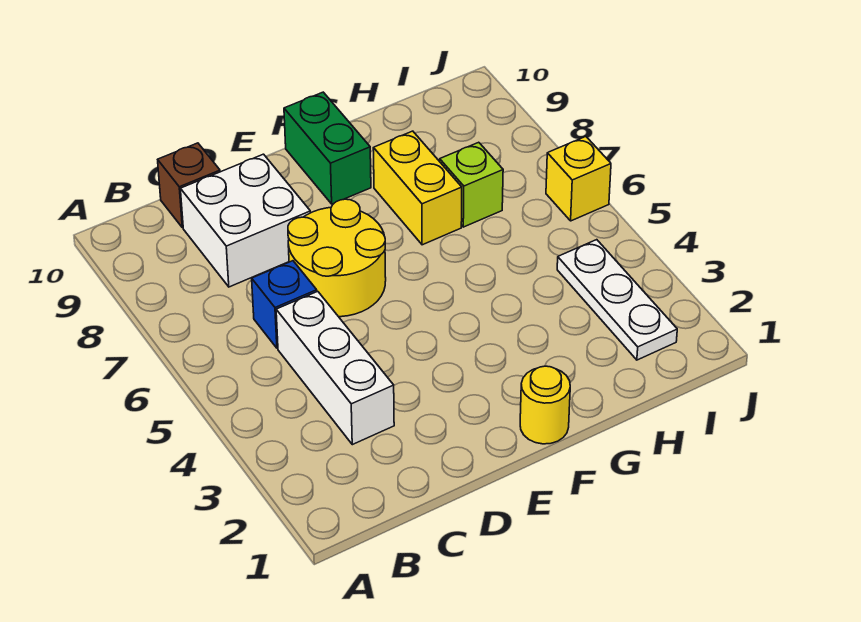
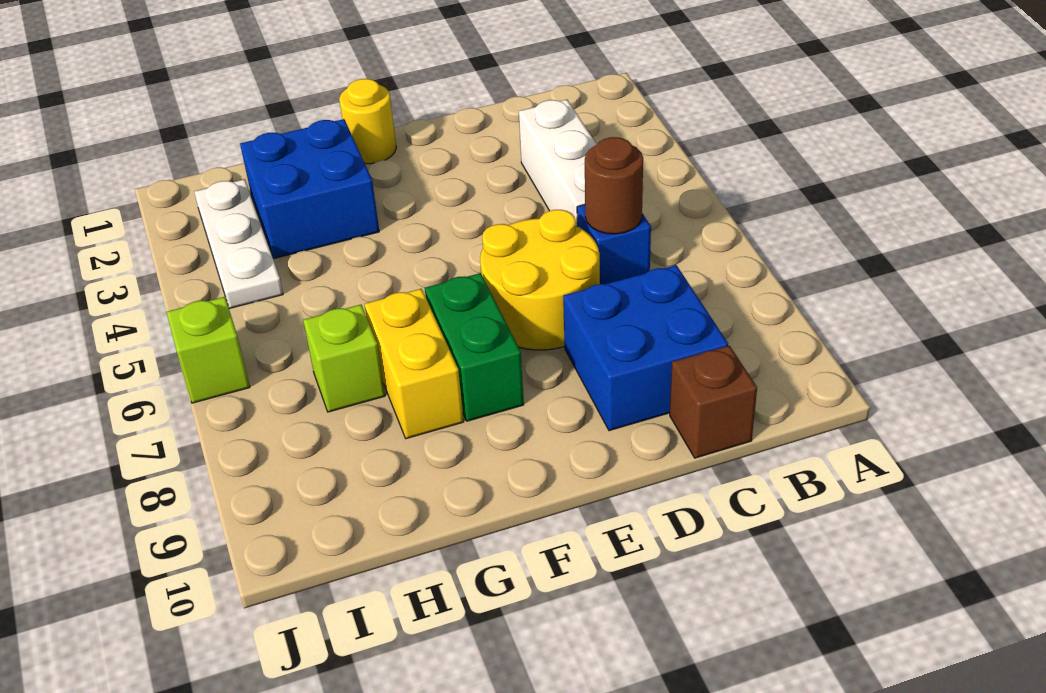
none -> brown round brick C6 level 2
white brick C8:D9 level 1 -> blue brick C8:D9 level 1
green brick F9:F10 level 1 -> green brick F7:F8 level 1
none -> blue brick G2:H3 level 1
yellow brick J6 level 1 -> lime brick J6 level 1

